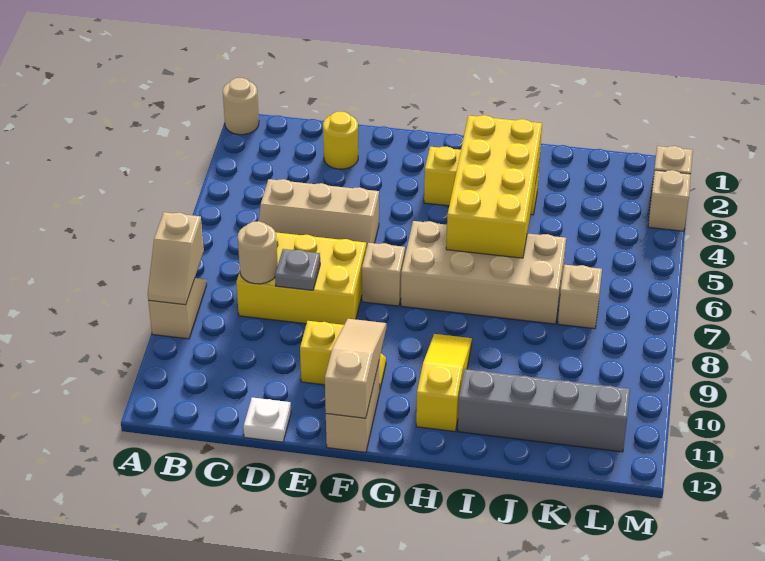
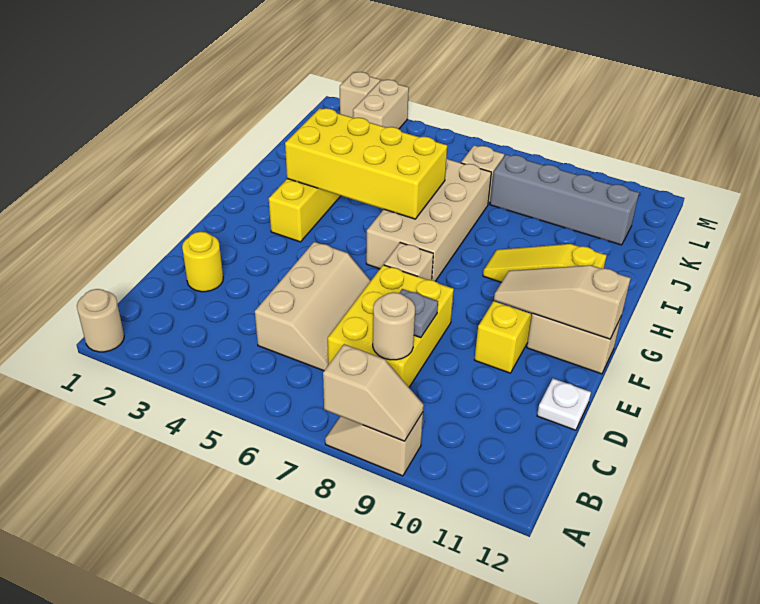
grey brick I11:L11 level 1 -> grey brick K8:K11 level 1
tan brick M3 level 1 -> tan brick L3:M3 level 1

